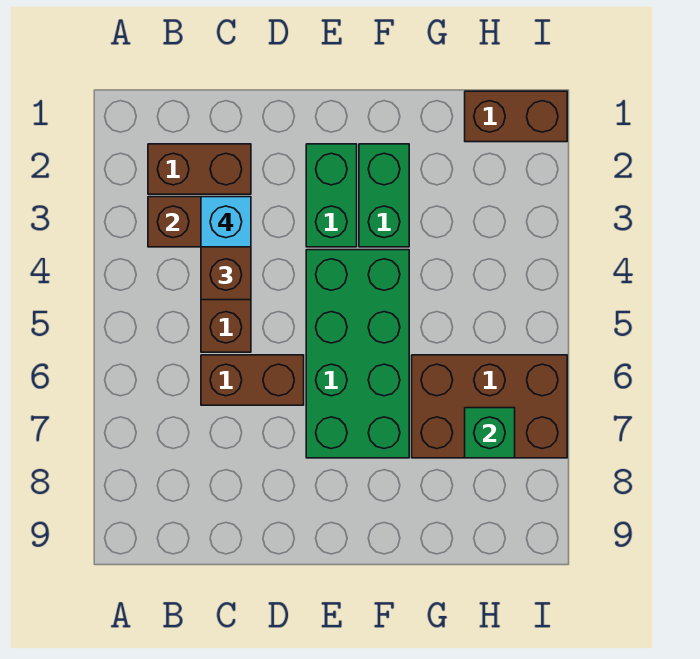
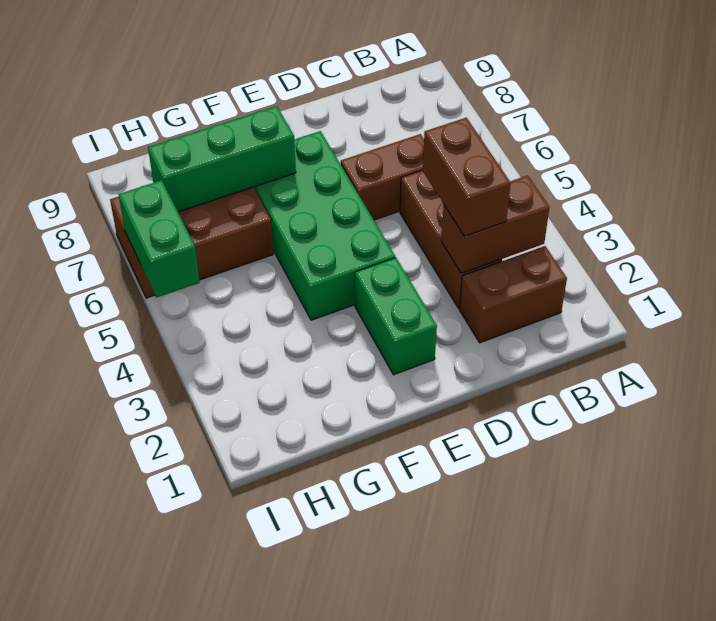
cyan brick C3 level 4 -> none
green brick F2:F3 level 1 -> green brick I5:I6 level 2
brown brick H1:I1 level 1 -> none
green brick H7 level 2 -> green brick F7:H7 level 2

